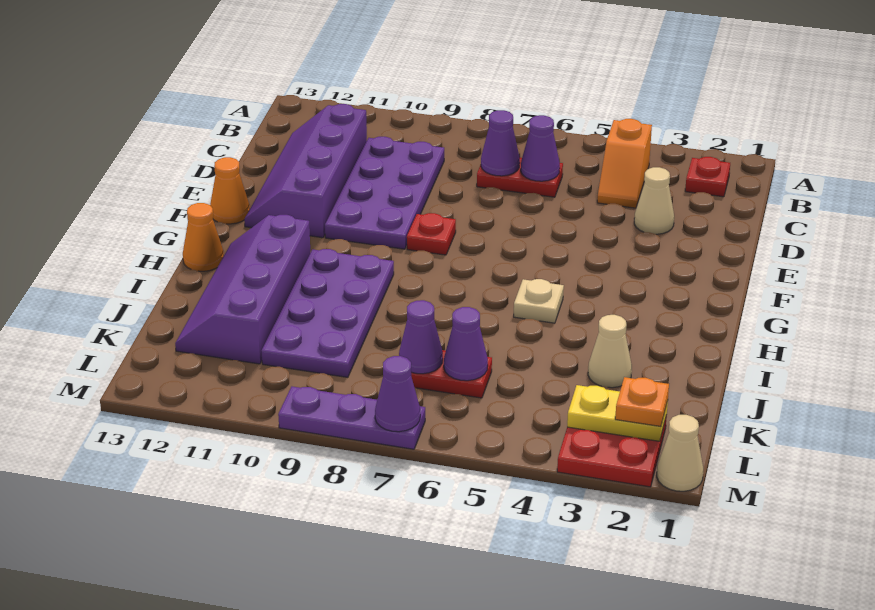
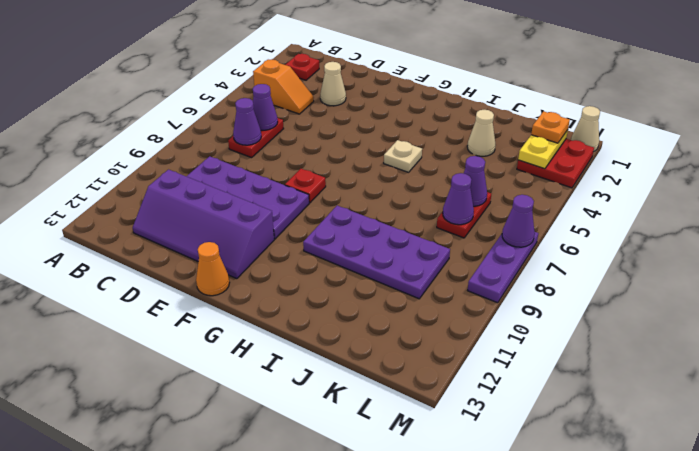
purple slope H11:K12 level 1 top 11 -> none
orange cone H13 level 1 -> none

